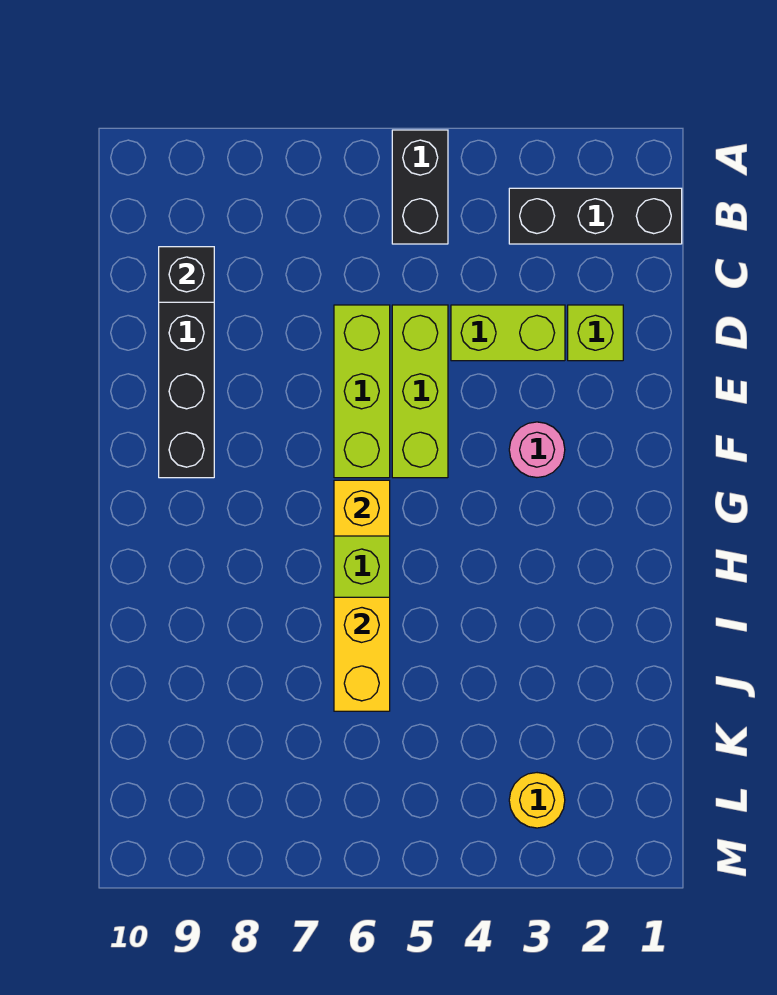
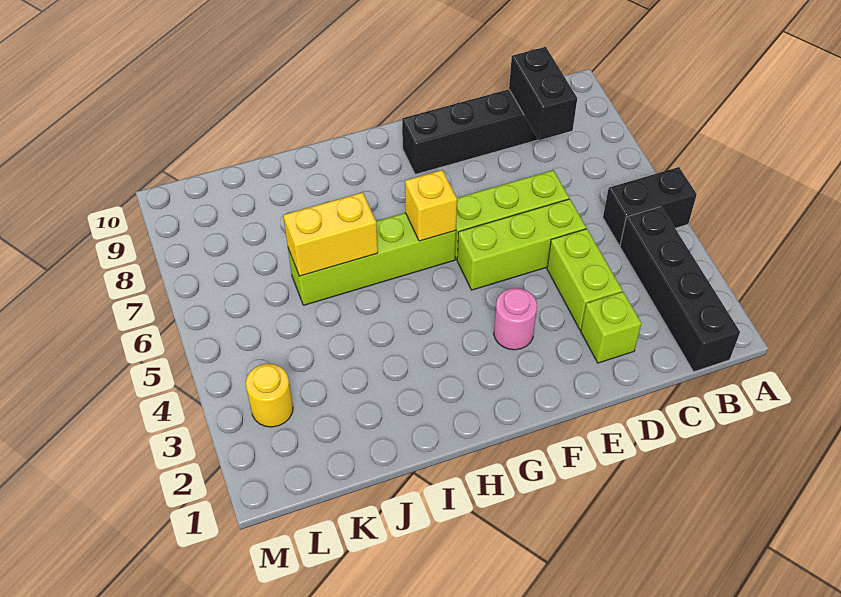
black brick B1:B3 level 1 -> black brick B1:B4 level 1
black brick C9 level 2 -> black brick C8:C9 level 2

